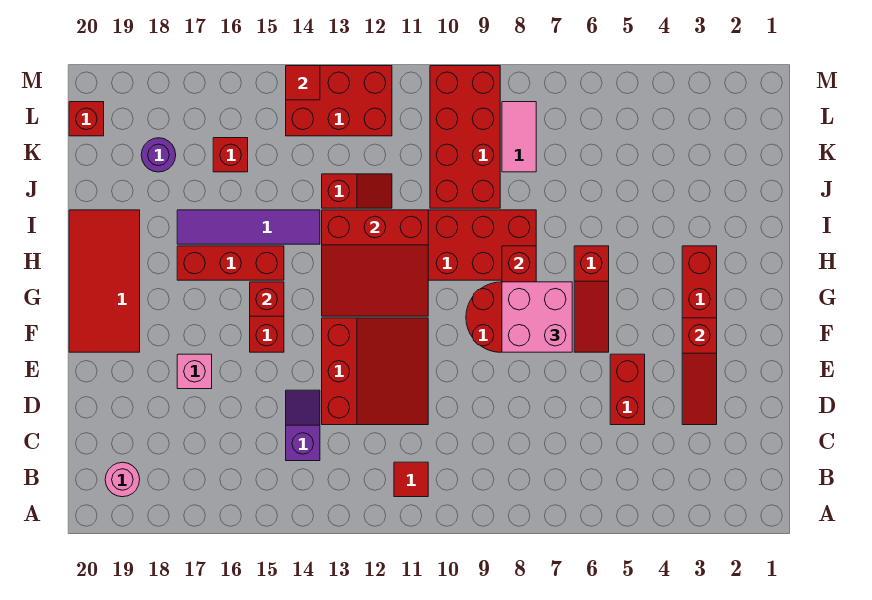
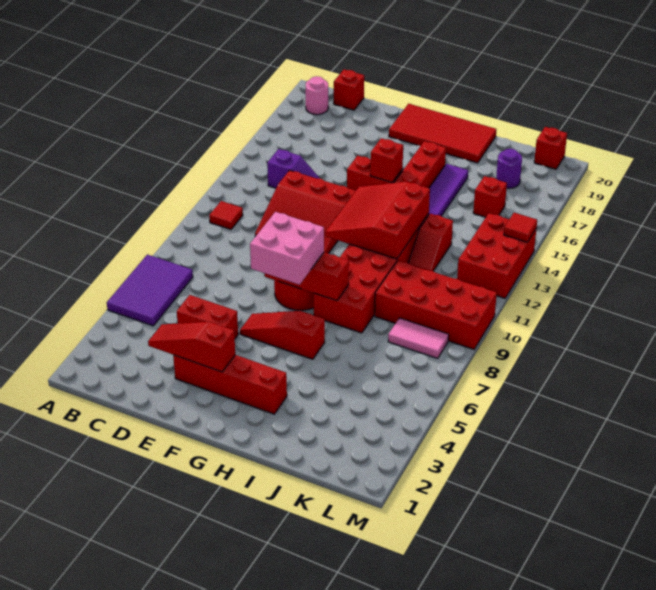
none -> purple tile A5:B7 level 1
none -> red brick C20 level 1
pink brick E17 level 1 -> none

